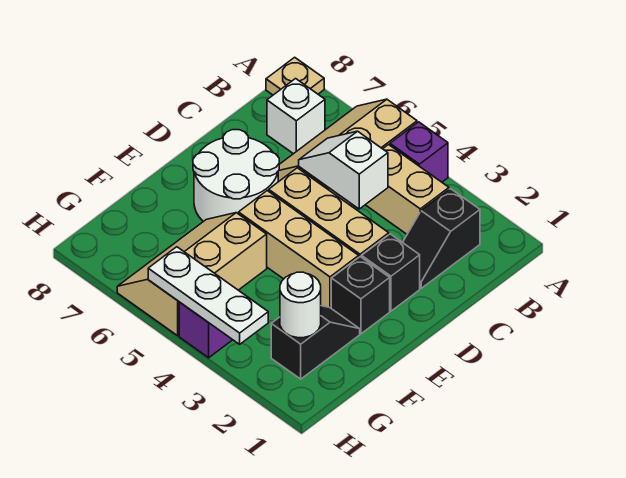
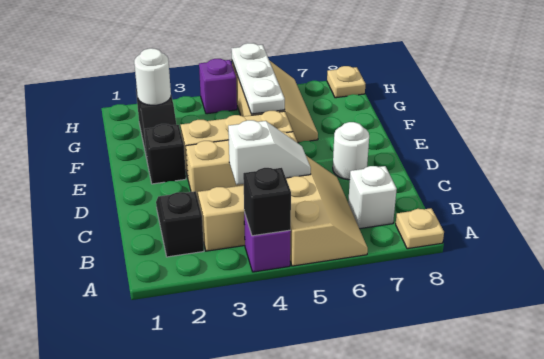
black brick D2 level 1 -> black brick A4 level 2
white round brick D6:E7 level 1 -> white round brick D7 level 1
white plate H3:H5 level 2 -> white plate F5:H5 level 2
none -> tan plate H8 level 1

